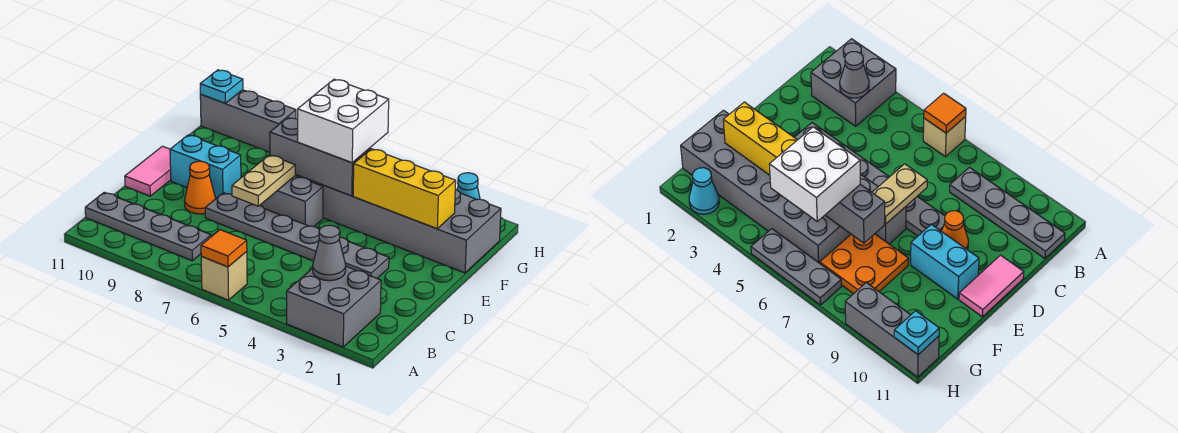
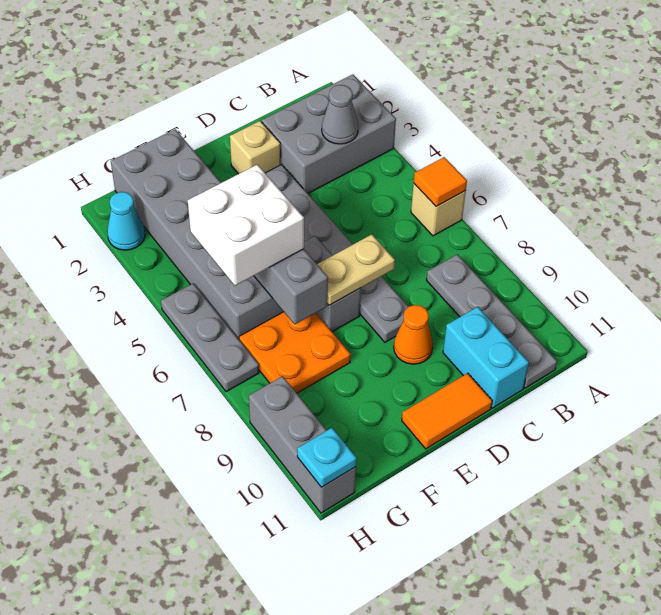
grey brick A2:B3 level 1 -> grey brick A2:C3 level 1
none -> tan brick D2 level 1
pink tile D11:E11 level 1 -> orange tile D11:E11 level 1
cyan brick E9:E10 level 1 -> cyan brick C10:C11 level 1
yellow brick F2:F4 level 2 -> none

